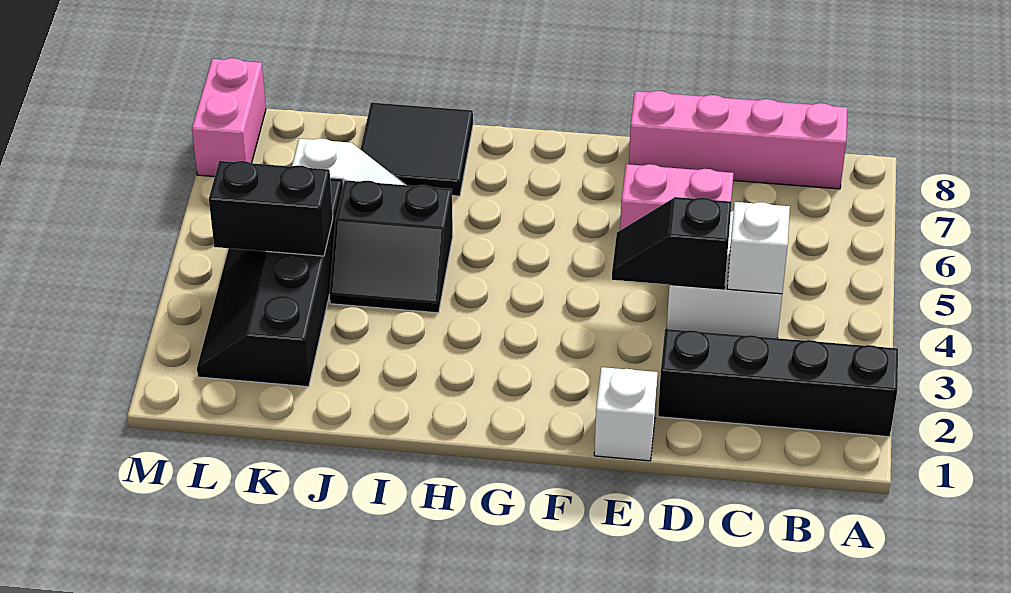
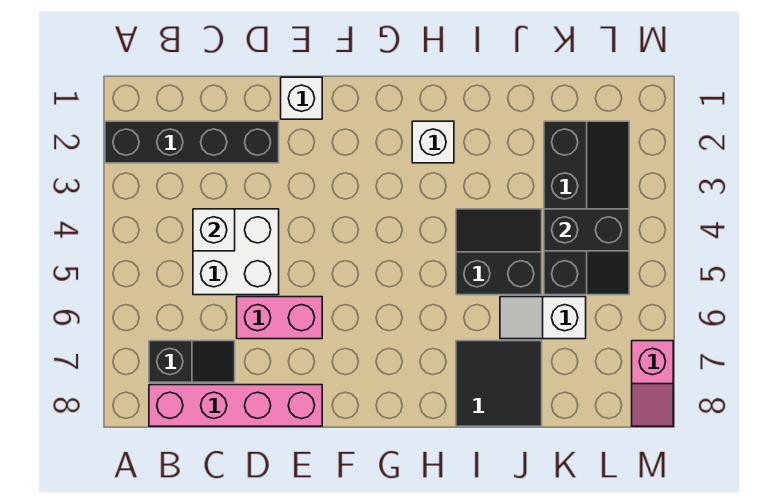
black slope D4:E4 level 2 top D -> black slope B7:C7 level 1 top B
none -> white brick H2 level 1
pink brick M7:M8 level 1 -> pink slope M7:M8 level 1 top 7

